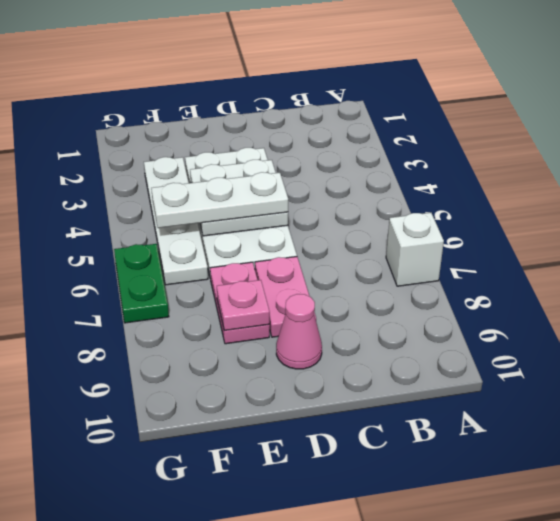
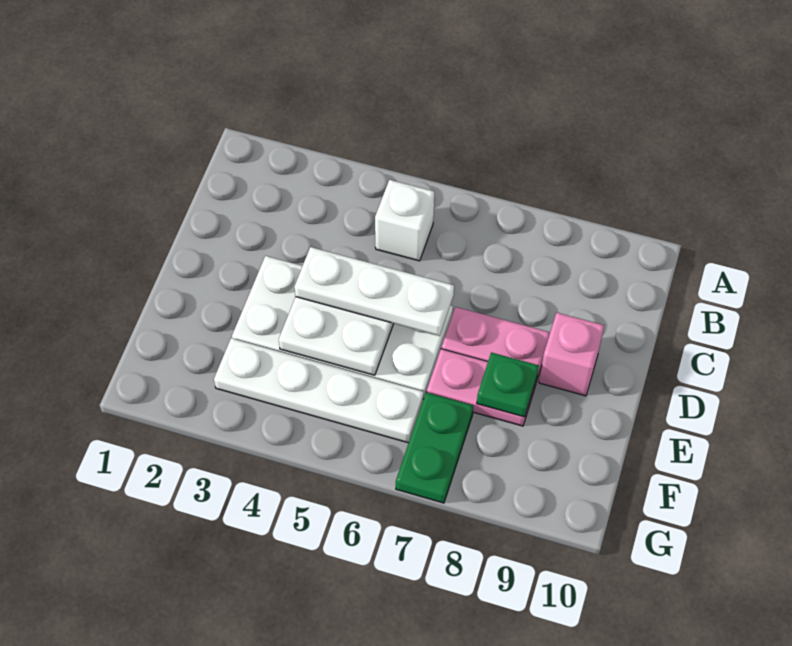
white brick A7 level 1 -> white brick B5 level 1
white plate D5:F5 level 3 -> white plate D4:D6 level 3
pink cone D9 level 1 -> pink brick D9 level 1
pink plate E8 level 2 -> green plate E8 level 2
green plate G6:G7 level 1 -> green plate F7:G7 level 1

